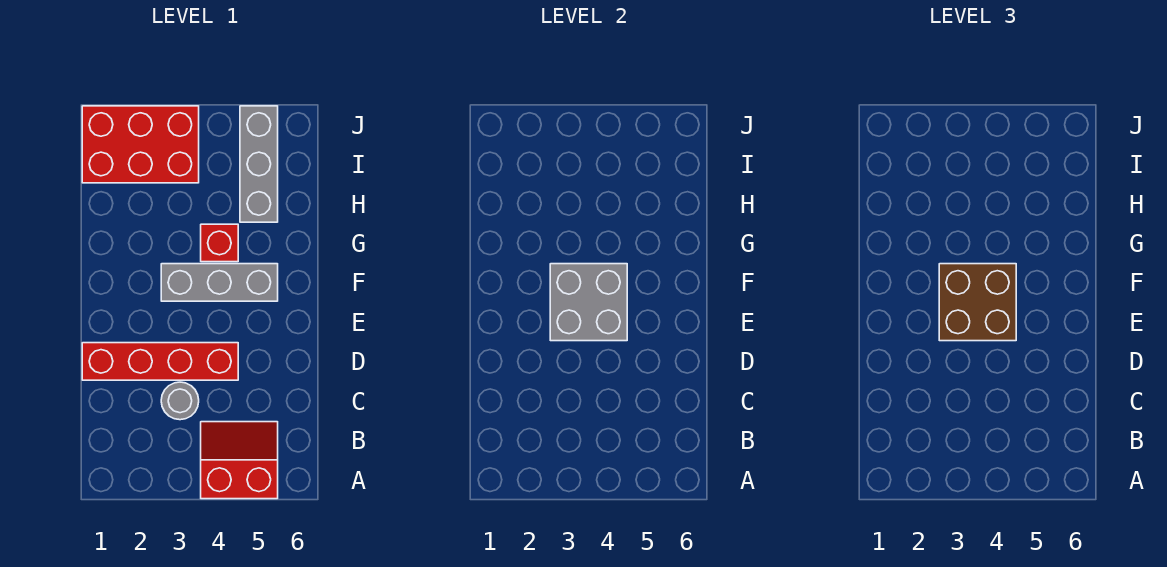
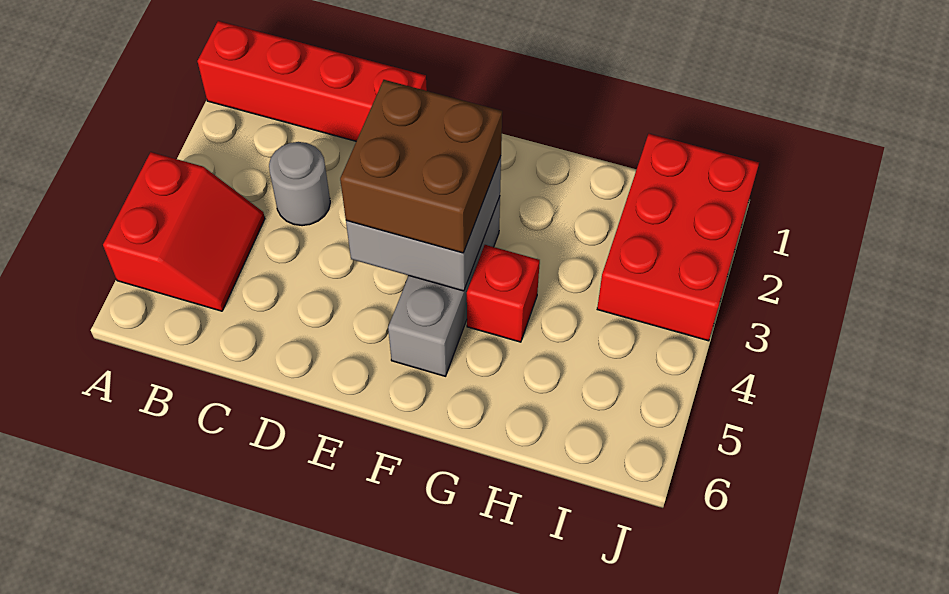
red brick D1:D4 level 1 -> red brick A1:D1 level 1
grey brick H5:J5 level 1 -> none

